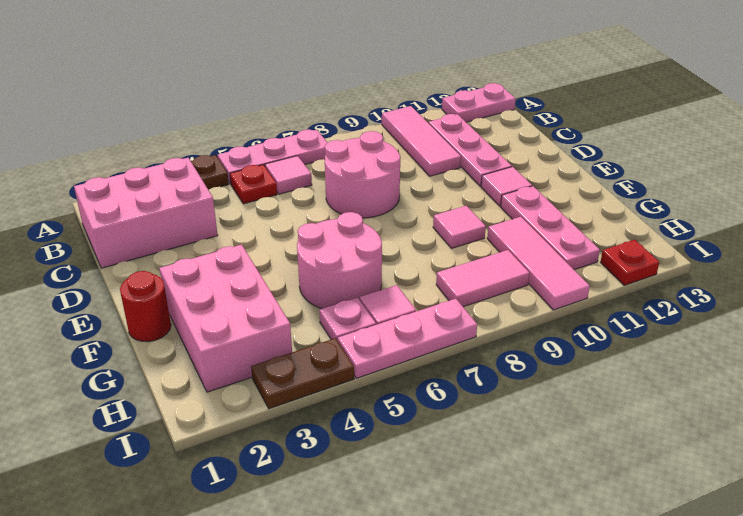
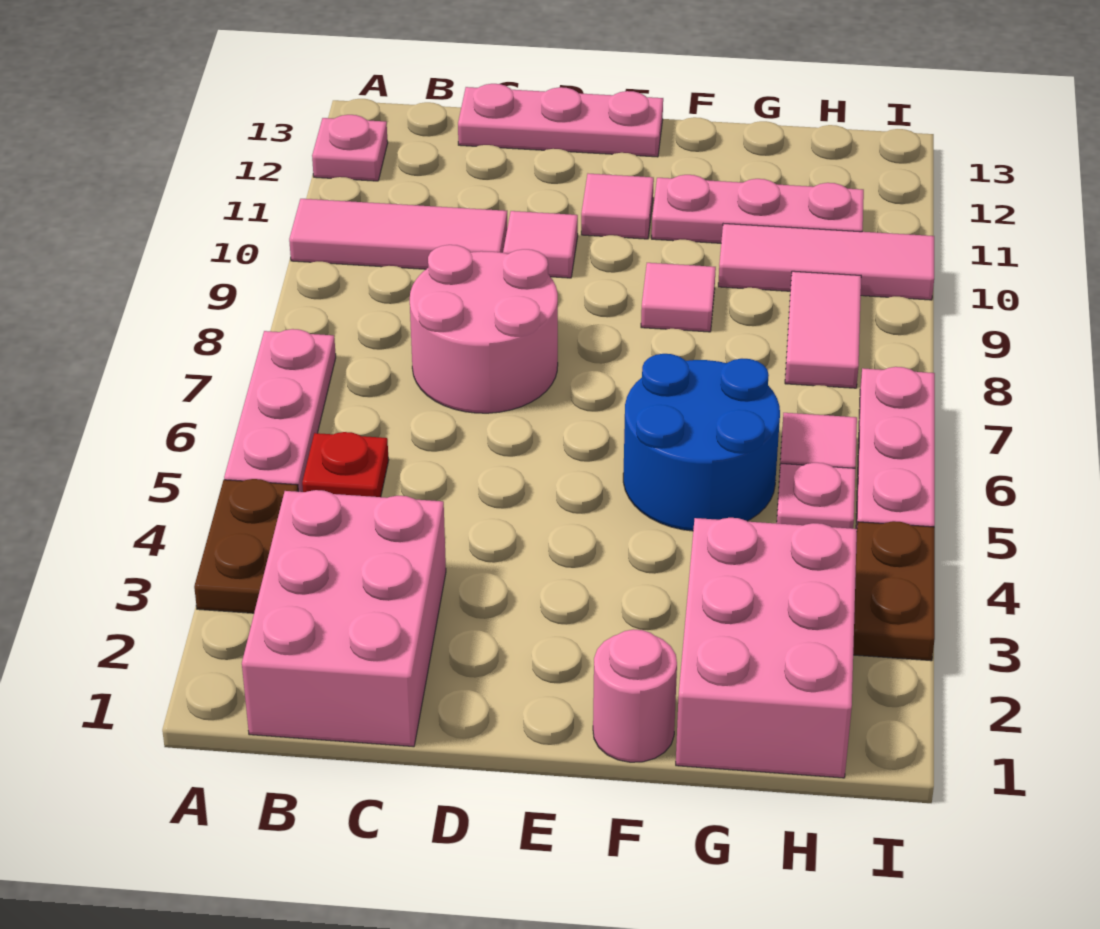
pink plate A12:A13 level 1 -> pink plate A12 level 1
pink tile B6 level 1 -> pink tile D10 level 1
pink plate B11:D11 level 1 -> pink plate C13:E13 level 1
red round brick F1 level 1 -> pink round brick F1 level 1
pink brick F2:H3 level 1 -> pink brick G1:H3 level 1
pink round brick F5:G6 level 1 -> blue round brick F5:G6 level 1
red plate I12 level 1 -> none

